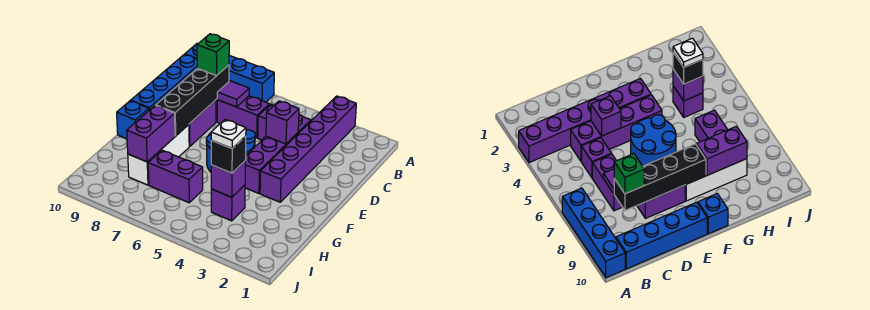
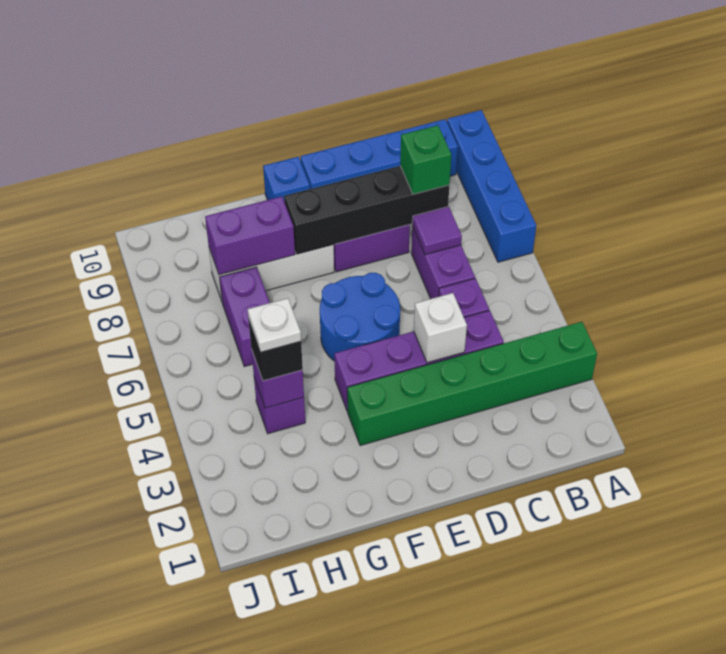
purple brick A3:F3 level 1 -> green brick A3:F3 level 1
purple brick D4 level 2 -> white brick D4 level 2

